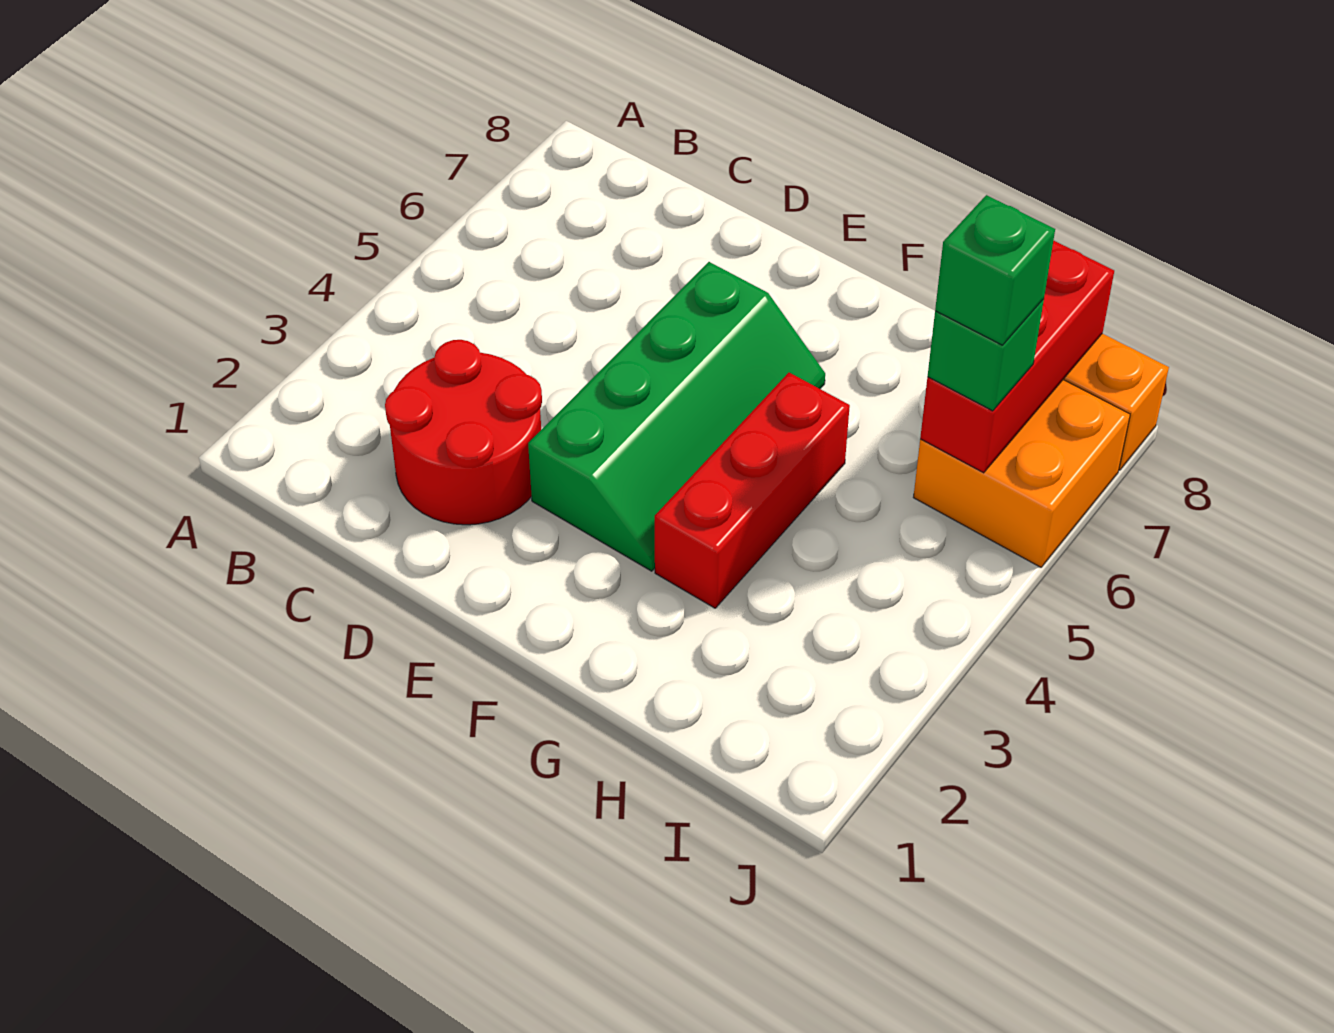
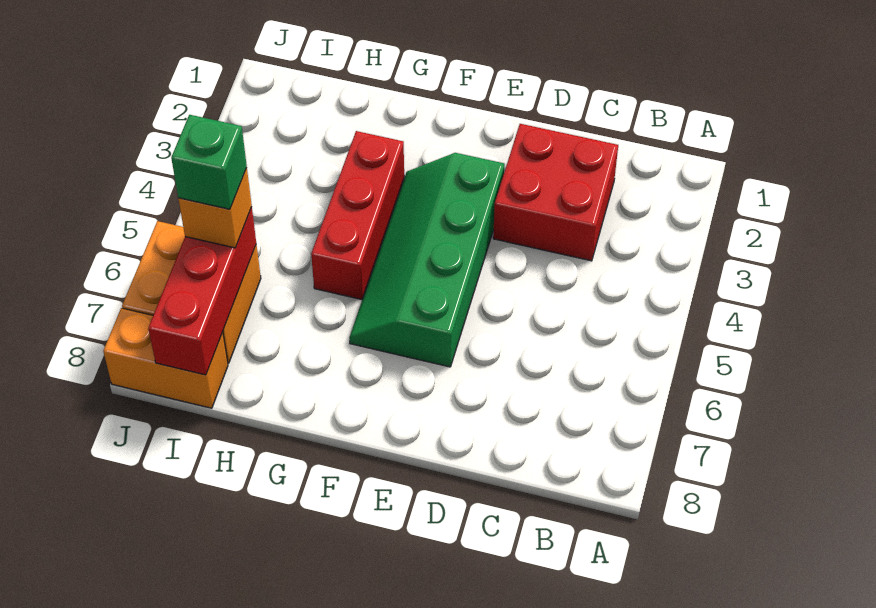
red round brick C2:D3 level 1 -> red brick C2:D3 level 1
green brick I6 level 3 -> orange brick I6 level 3

